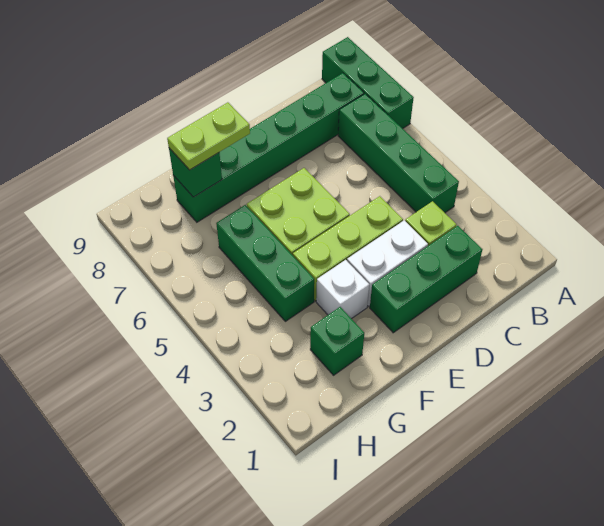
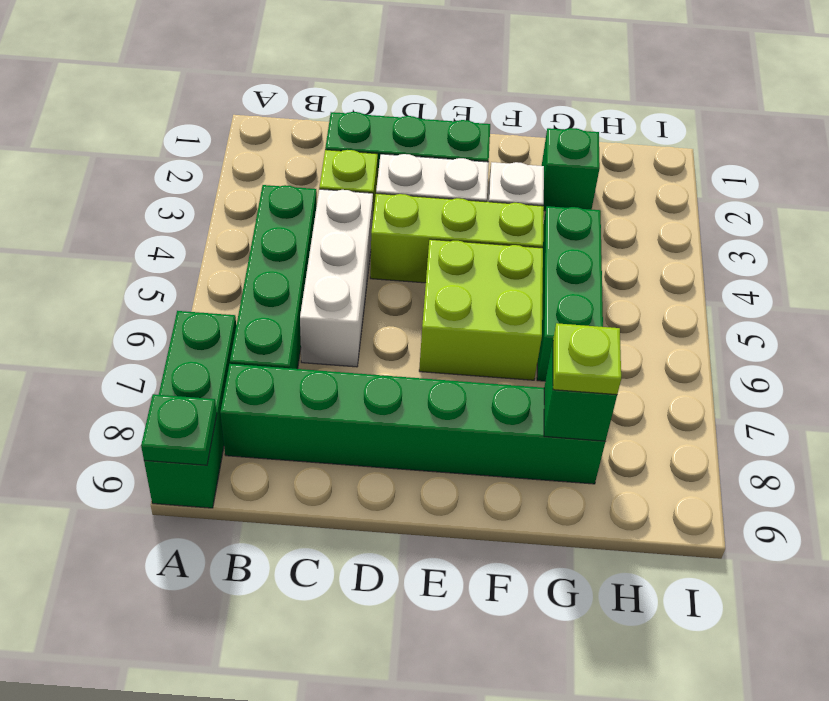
none -> green plate A9 level 2
none -> white brick C4:C6 level 1
lime plate F8:G8 level 3 -> lime plate G8 level 3

